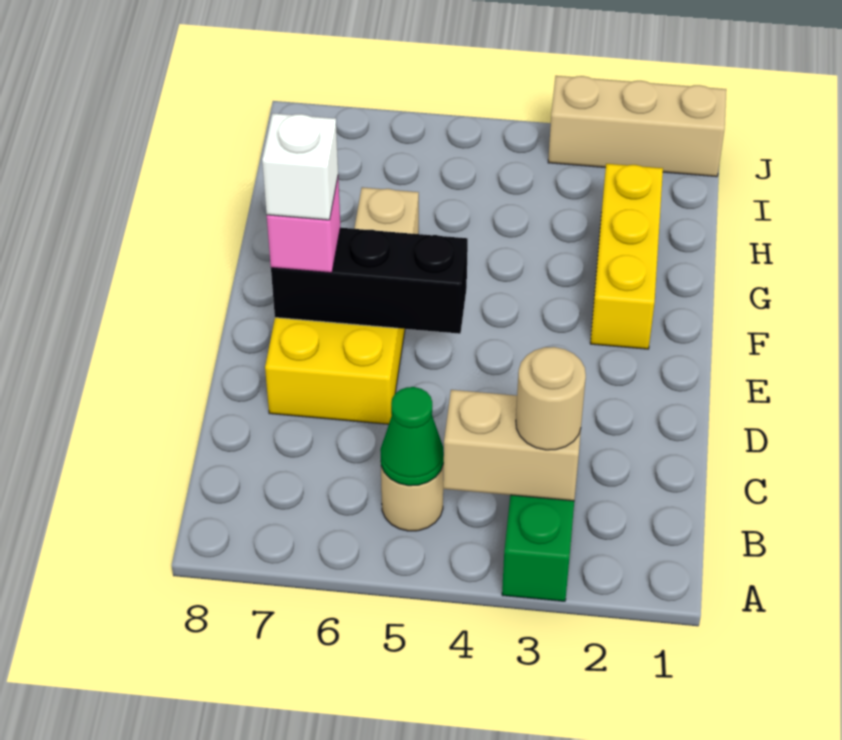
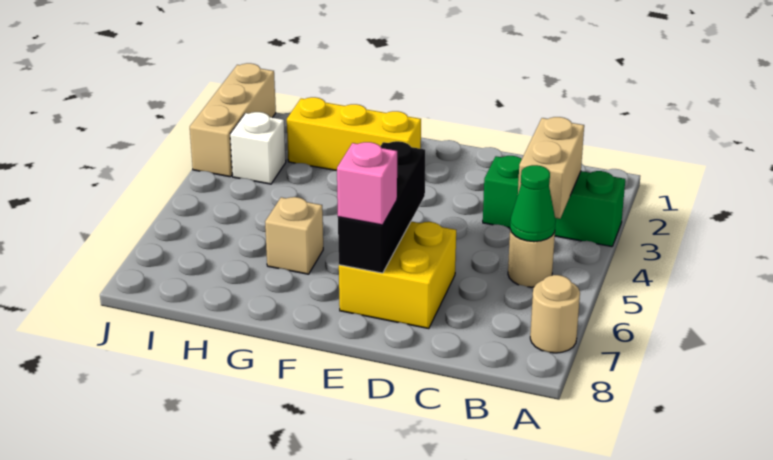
tan round brick B3 level 3 -> tan round brick A7 level 1
white brick E7 level 4 -> white brick I3 level 1

